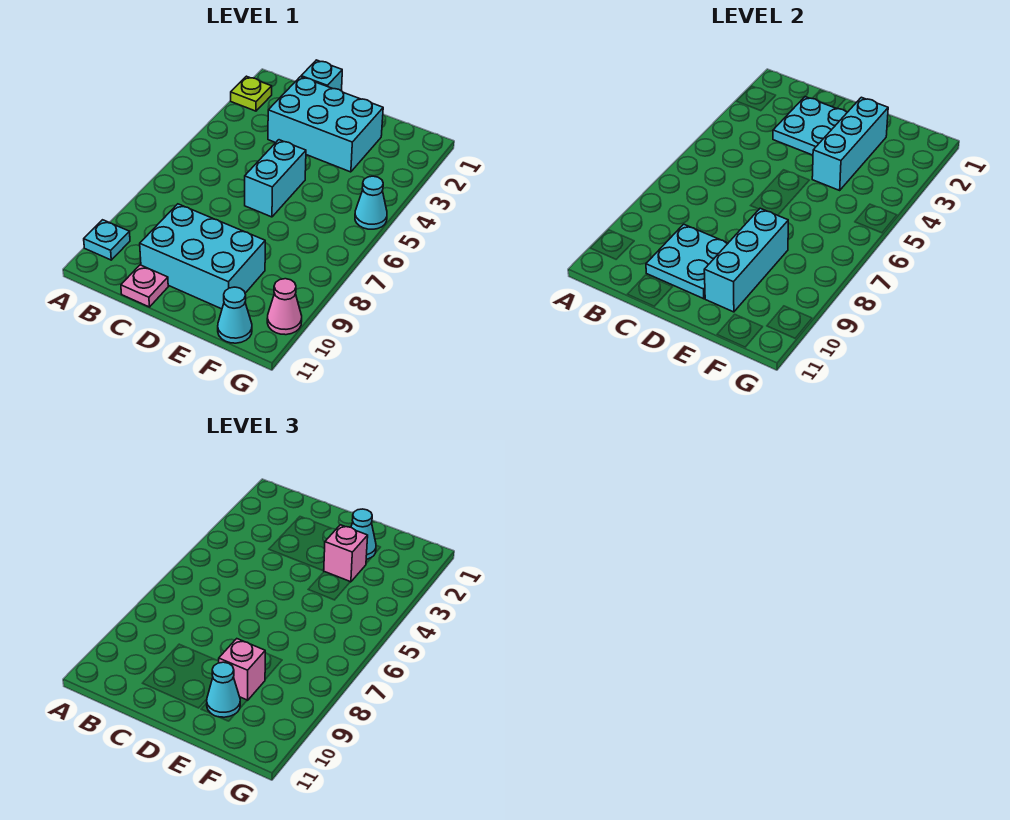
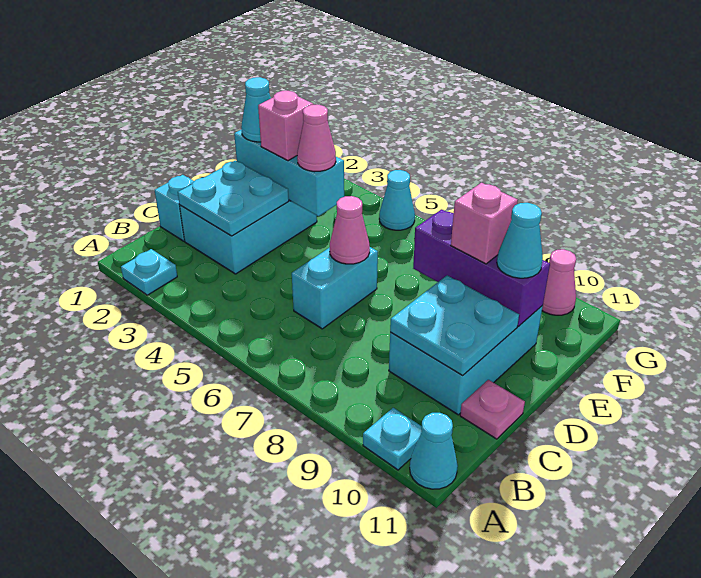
lime plate A2 level 1 -> cyan plate A2 level 1
cyan brick D5:D6 level 1 -> cyan brick C6:D6 level 1
none -> pink cone D6 level 2
none -> pink cone E4 level 3
cyan brick E8:E10 level 2 -> purple brick E8:E10 level 2
cyan cone F11 level 1 -> cyan cone A11 level 1

